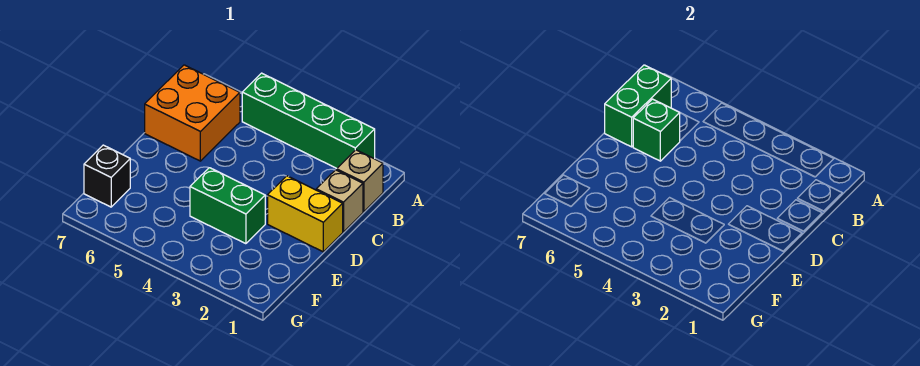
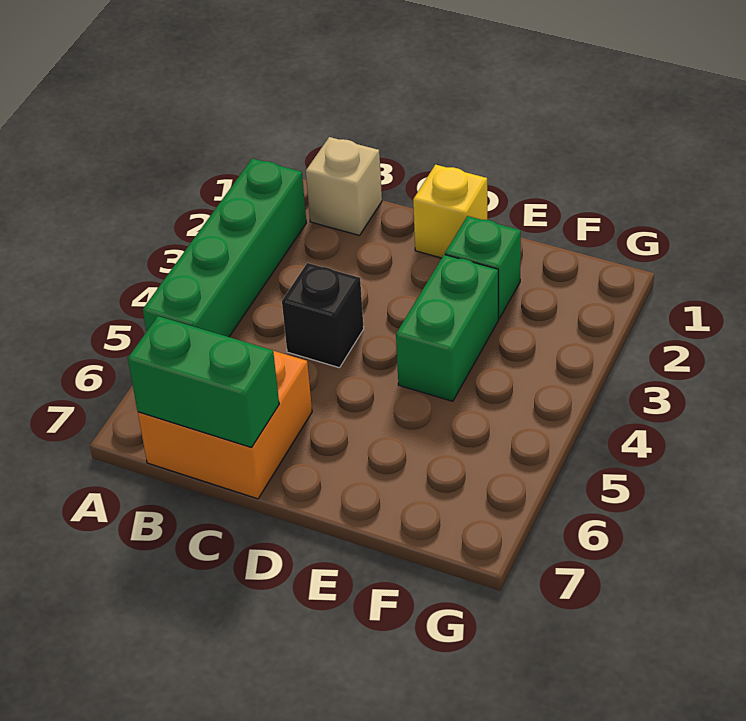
tan brick C1 level 1 -> none
green brick C6 level 2 -> green brick E2 level 1
yellow brick D1:D2 level 1 -> yellow brick D1 level 1
black brick F7 level 1 -> black brick C4 level 1

